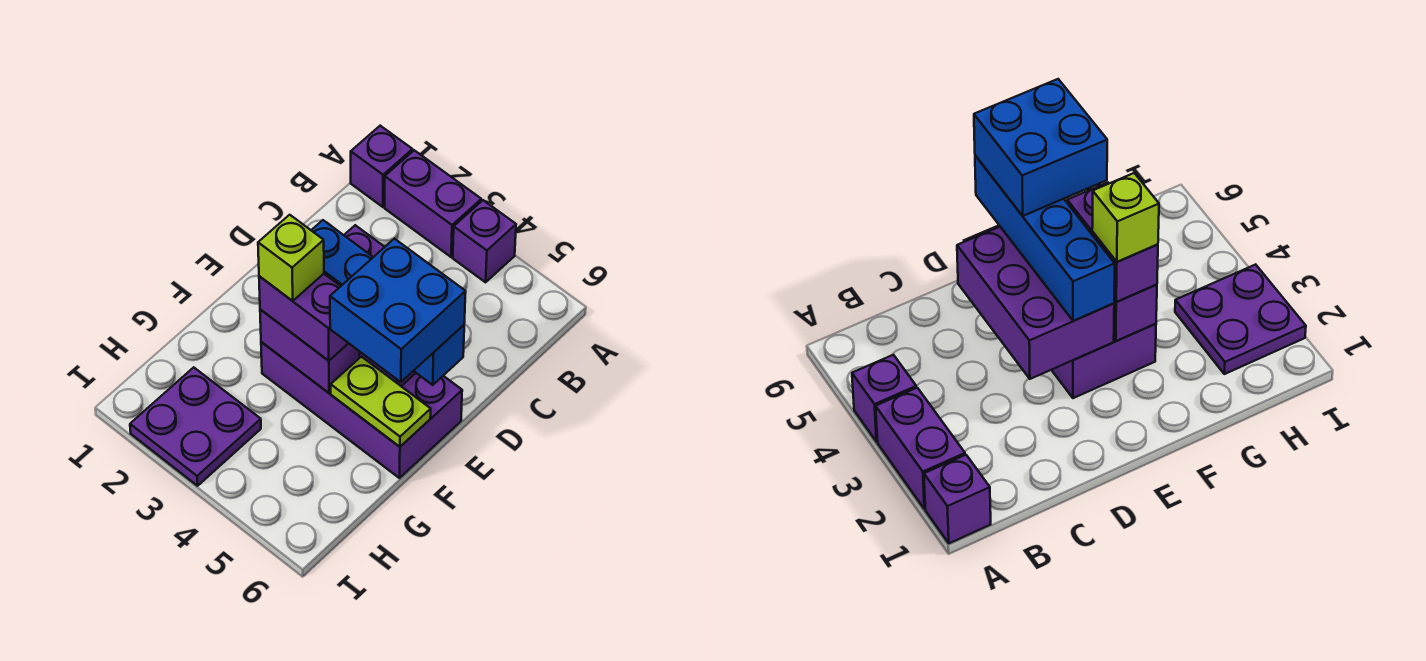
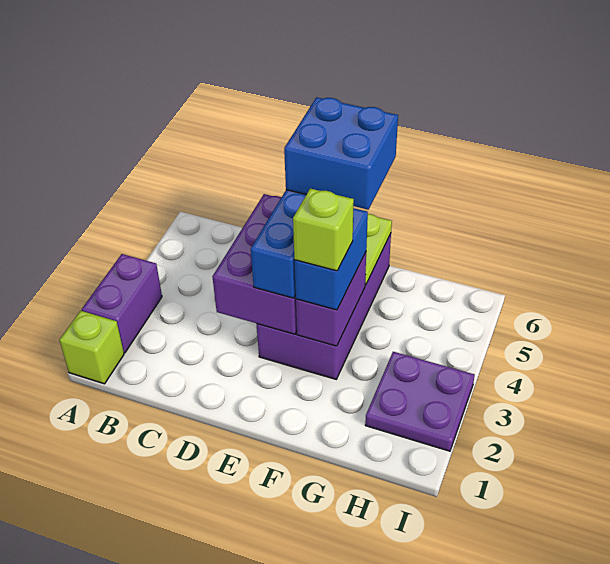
purple brick A1 level 1 -> lime brick A1 level 1
purple brick A4 level 1 -> none
purple brick F3:F4 level 3 -> blue brick F3:F4 level 3

